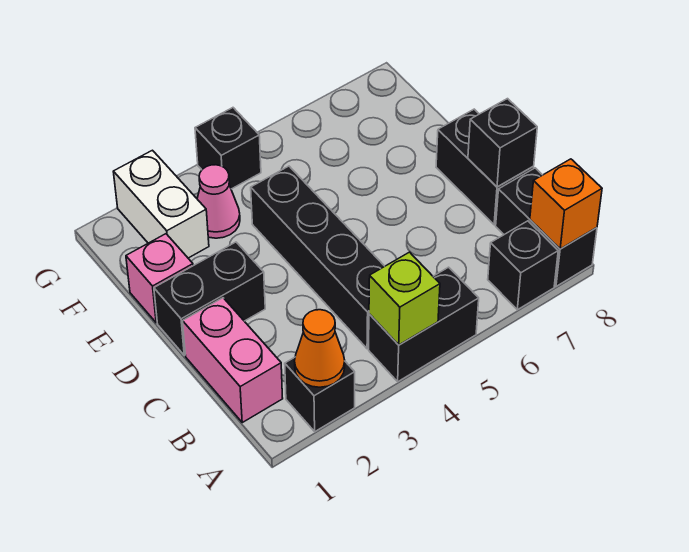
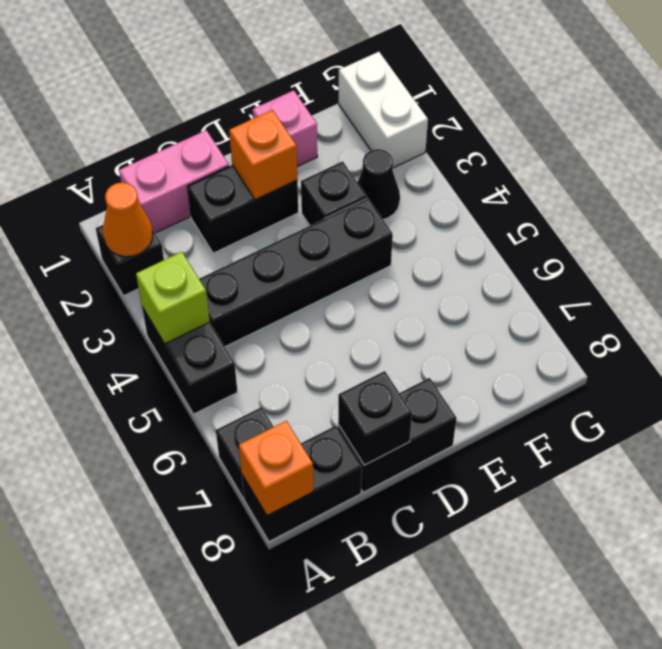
black brick D1:D2 level 1 -> black brick C2:D2 level 1
none -> orange brick D2 level 2
white brick F2:G2 level 1 -> white brick G1:G2 level 1
pink cone F3 level 1 -> black cone F3 level 1
black brick G4 level 1 -> black brick E3 level 1

